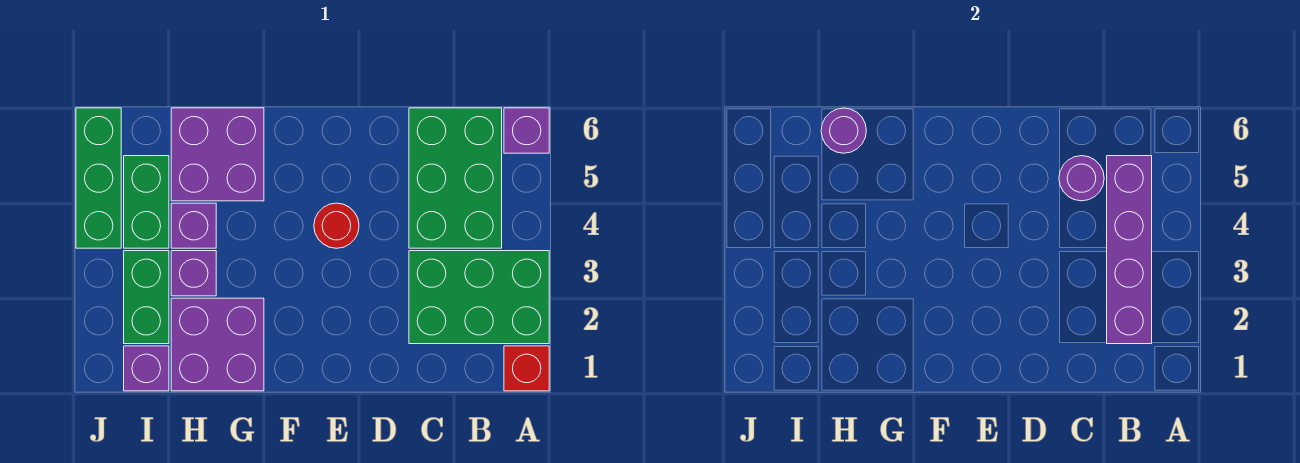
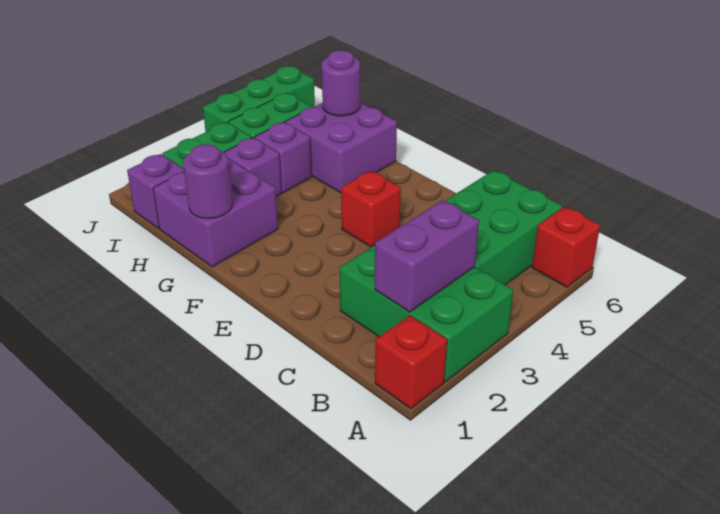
purple brick A6 level 1 -> red brick A6 level 1
purple brick B2:B5 level 2 -> purple brick B2:B3 level 2
purple round brick C5 level 2 -> purple round brick G1 level 2
red round brick E4 level 1 -> red brick E4 level 1

